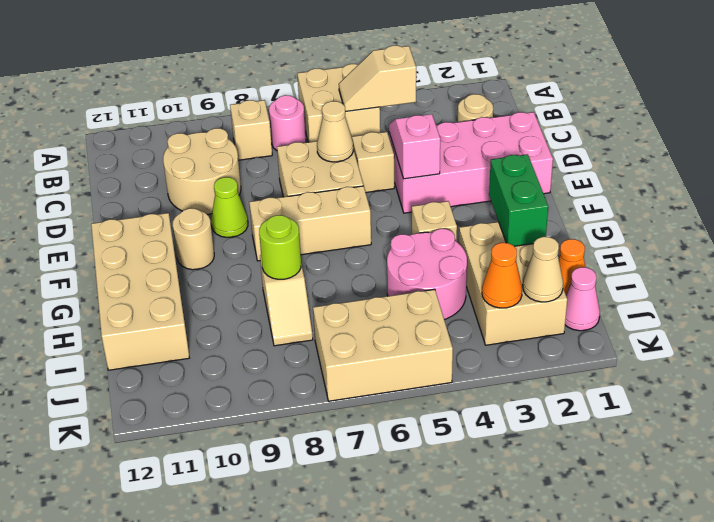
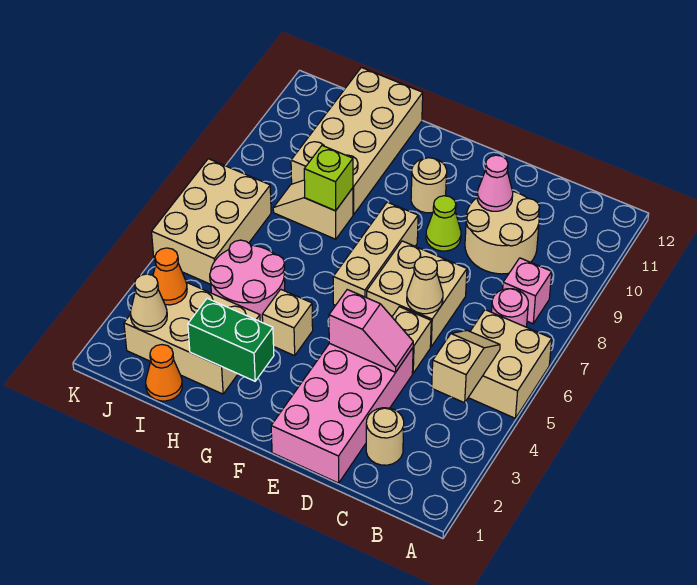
tan brick B8 level 1 -> pink brick B8 level 1
tan brick F11:I12 level 1 -> tan brick H9:I12 level 1
lime round brick H8 level 2 -> lime brick H8 level 2
pink cone J1 level 1 -> pink cone D10 level 2

